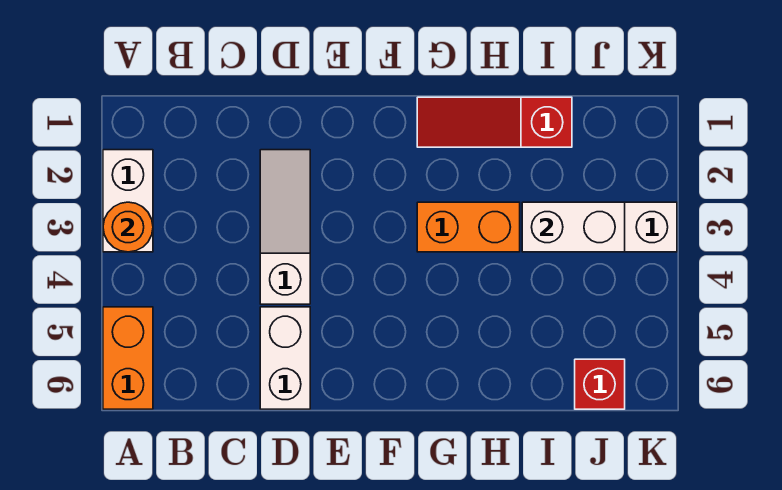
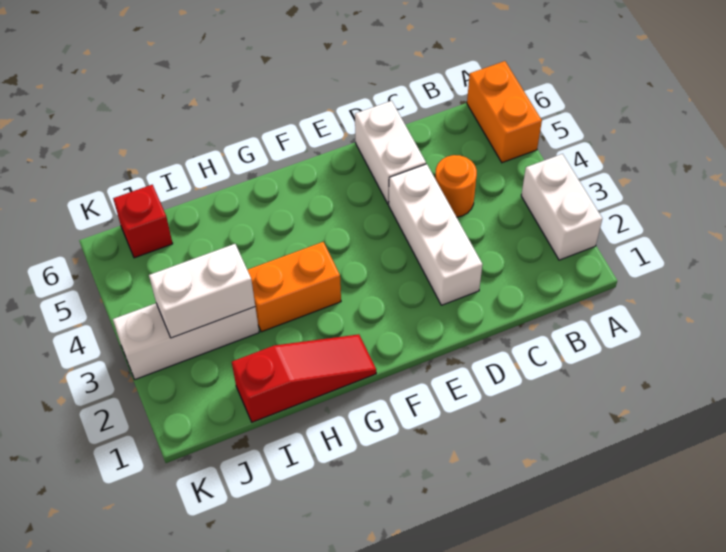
orange round brick A3 level 2 -> orange round brick C4 level 1
white slope D2:D4 level 1 top 4 -> white brick D2:D4 level 1

